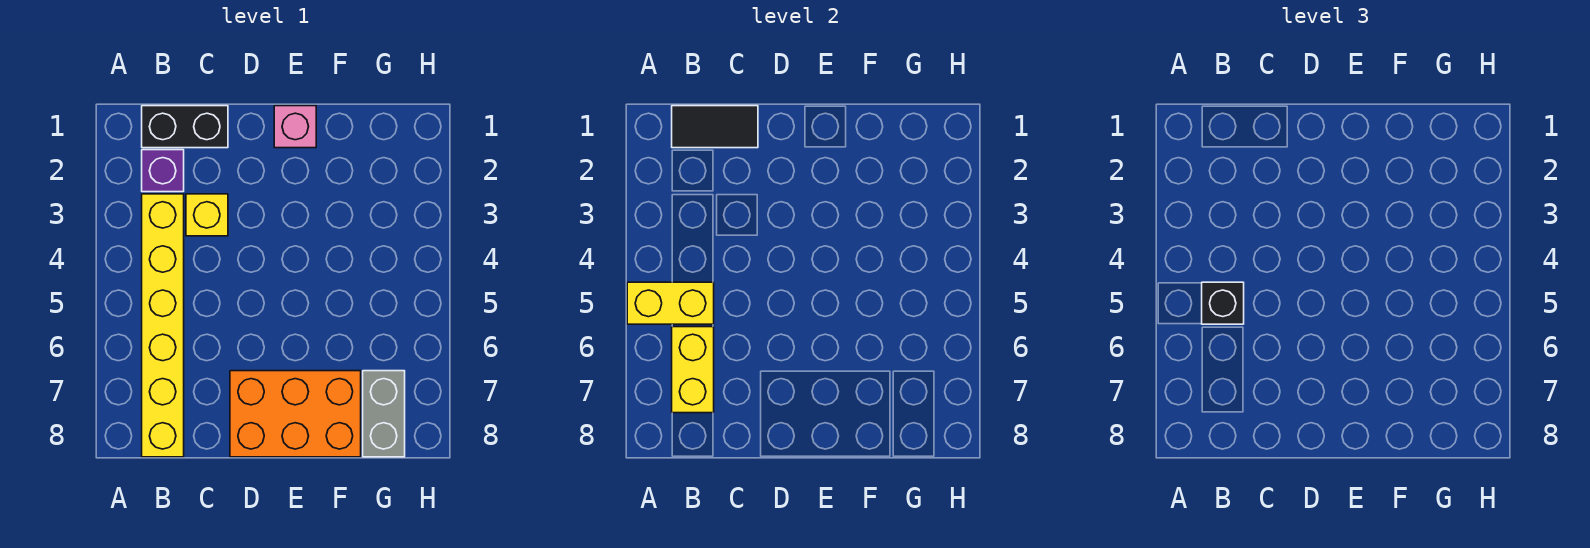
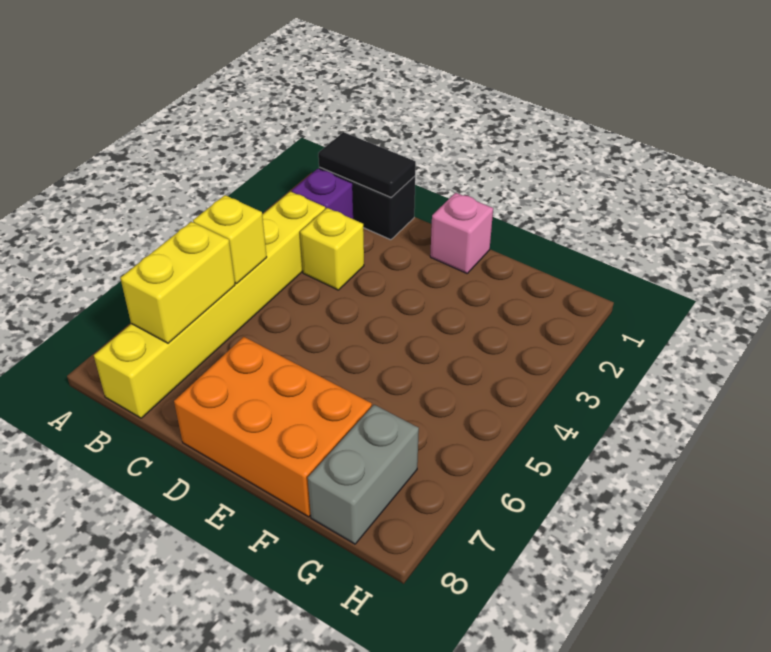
yellow brick A5:B5 level 2 -> yellow brick B5 level 2
black brick B5 level 3 -> none

